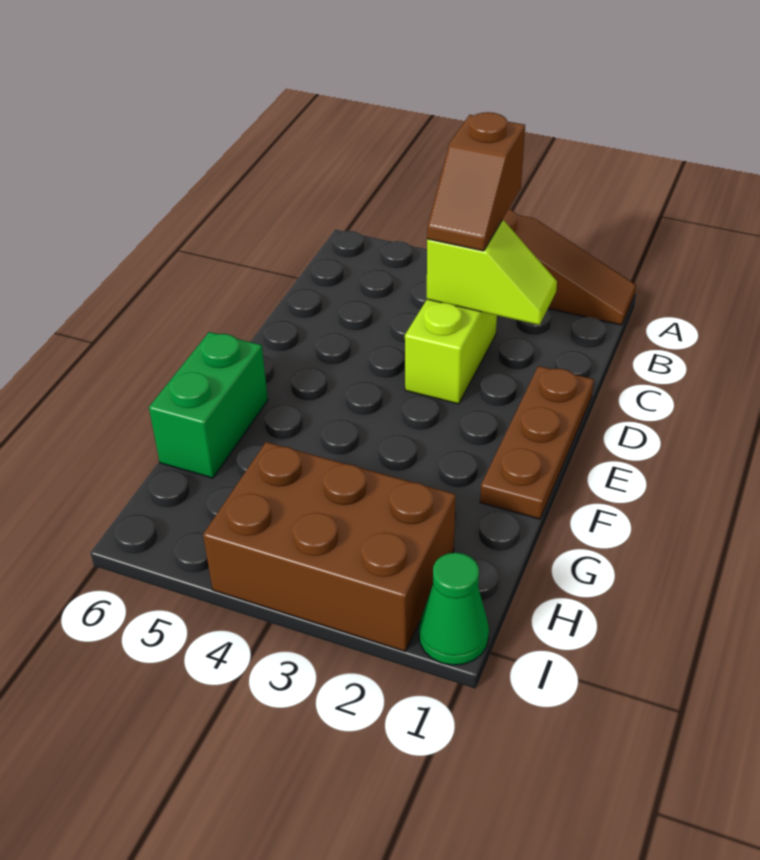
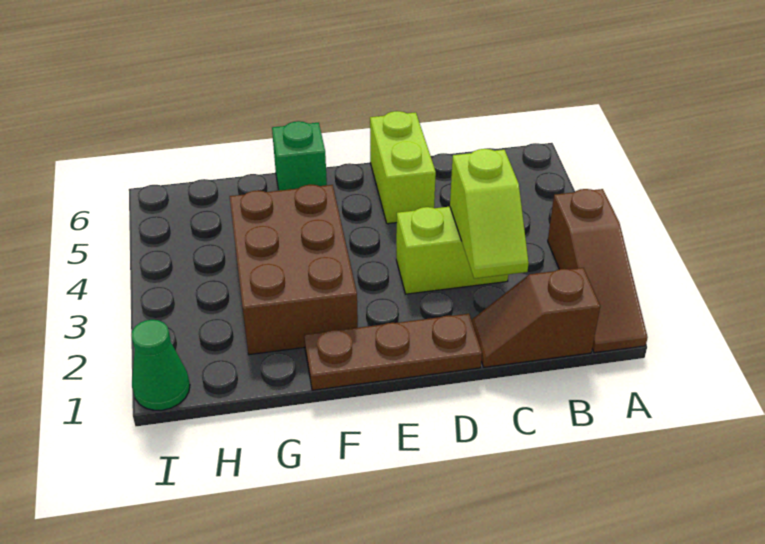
brown slope B3:C3 level 3 top B -> brown slope B1:C1 level 1 top B
none -> lime brick D5:D6 level 1
green brick F6:G6 level 1 -> green brick F6 level 1
brown brick H2:I4 level 1 -> brown brick F2:G4 level 1

